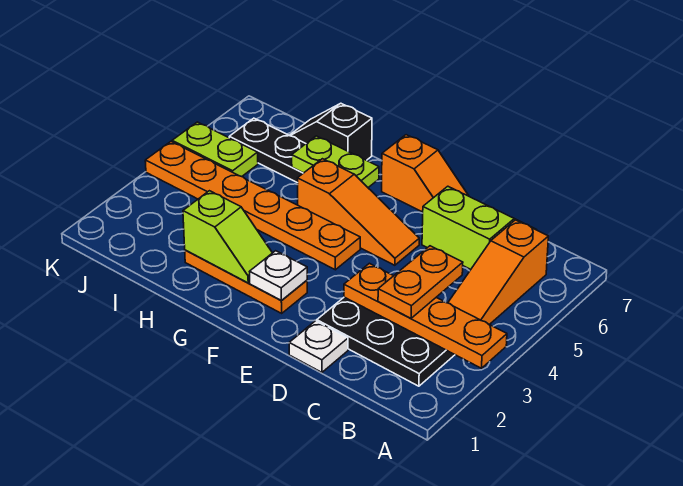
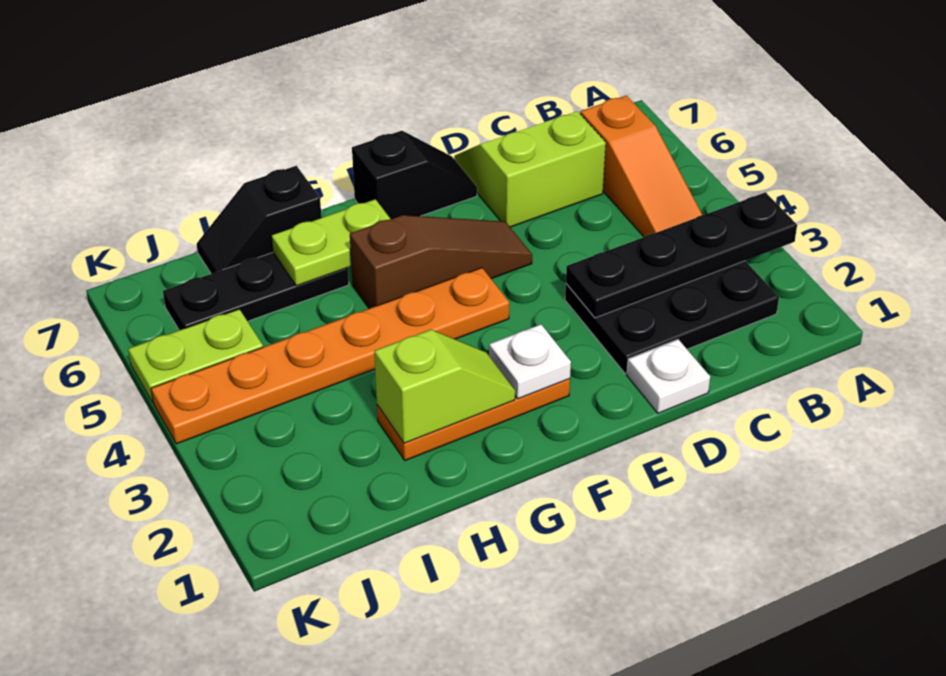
orange plate A3:D3 level 2 -> black plate A3:D3 level 2
orange plate C3:C4 level 3 -> none
orange slope E5:G5 level 1 top G -> brown slope E5:G5 level 1 top G
orange slope E7:F7 level 1 top F -> black slope E7:F7 level 1 top F

